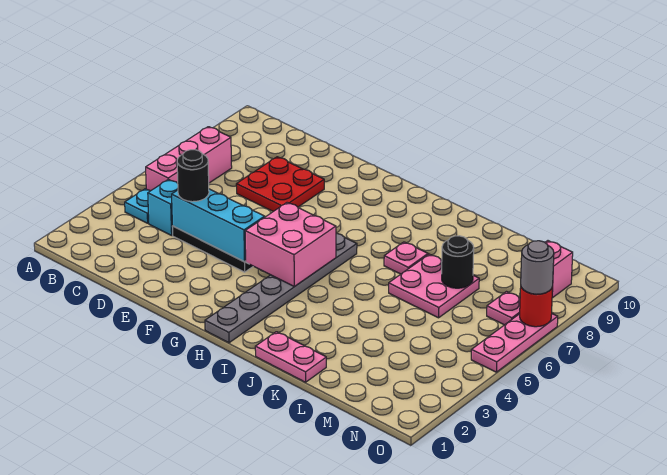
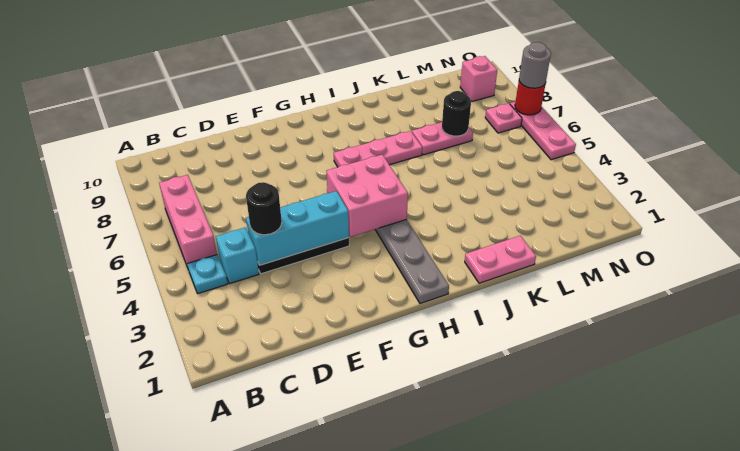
red plate D7:E8 level 1 -> none
pink plate J7 level 1 -> pink plate H7:J7 level 1
pink plate K6:L7 level 1 -> pink plate K7:L7 level 1

